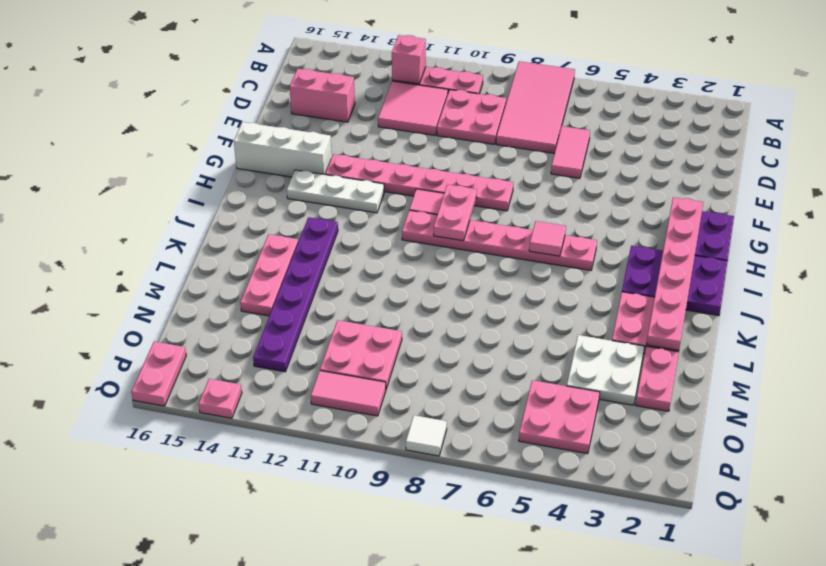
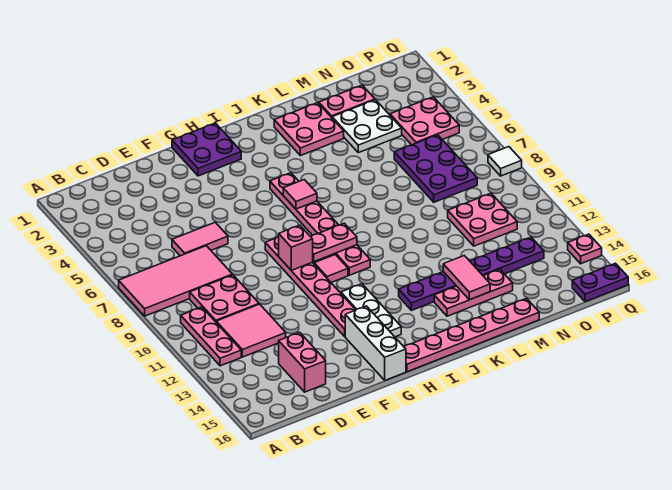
pink brick B12 level 2 -> pink brick G9 level 2
pink plate G2:L2 level 2 -> pink plate H16:M16 level 1
purple plate I1:J3 level 1 -> purple plate N6:O8 level 1
pink tile P10:P11 level 1 -> pink tile L13:L14 level 2
pink plate P16:Q16 level 1 -> purple plate P16:Q16 level 1

